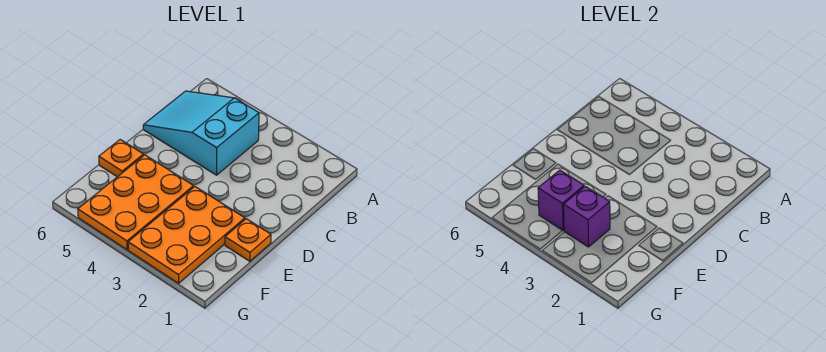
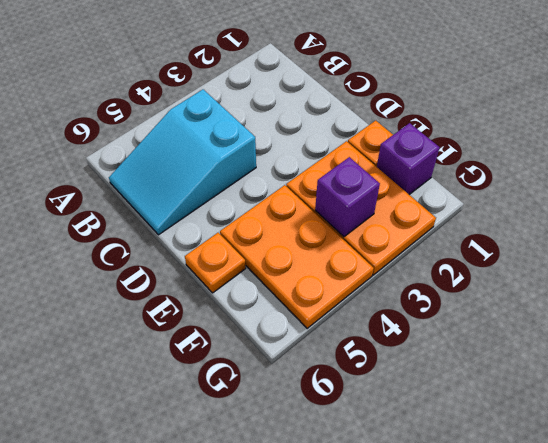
purple brick F4 level 2 -> purple brick F1 level 1

